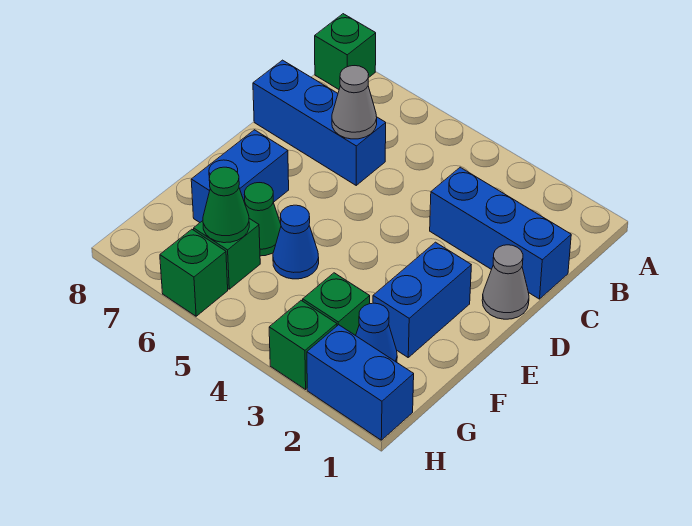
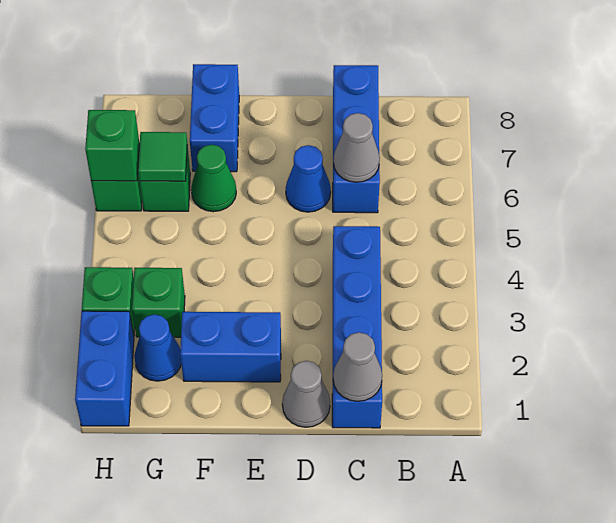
green brick A8 level 1 -> green brick H6 level 2
blue brick C1:C3 level 1 -> blue brick C1:C4 level 1
none -> grey cone C1 level 2
blue brick E7:F7 level 1 -> blue brick F7:F8 level 1
blue cone F5 level 1 -> blue cone D6 level 1
green cone G6 level 2 -> green tile G6 level 2

